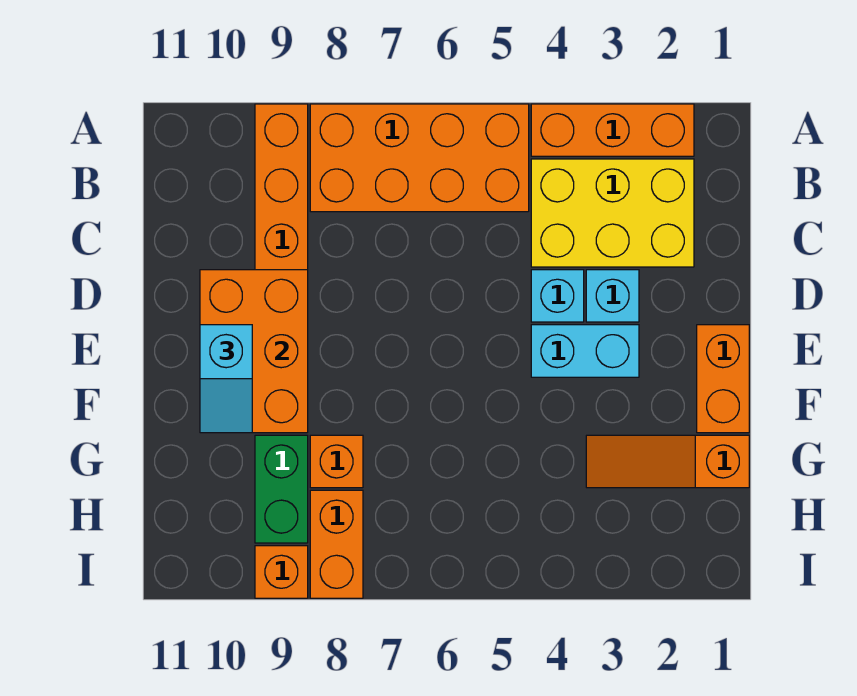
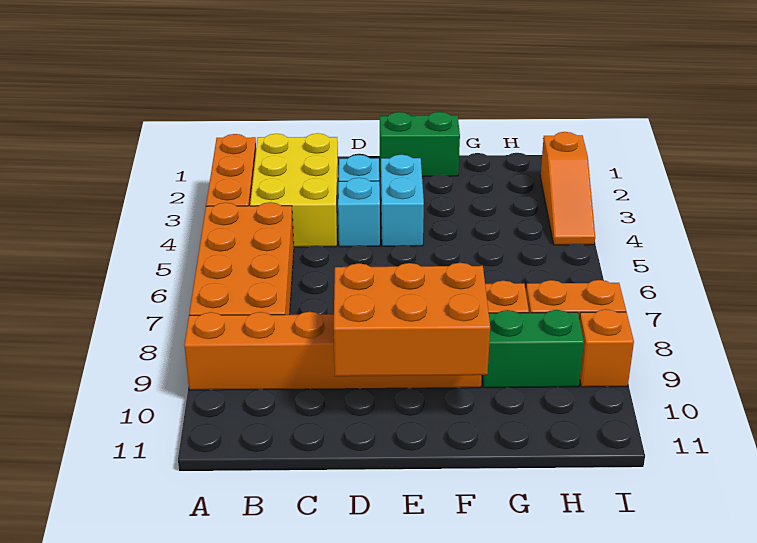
orange brick E1:F1 level 1 -> green brick E1:F1 level 1
cyan slope E10:F10 level 3 top E -> none
orange slope G1:G3 level 1 top 1 -> orange slope I2:I4 level 1 top 2

